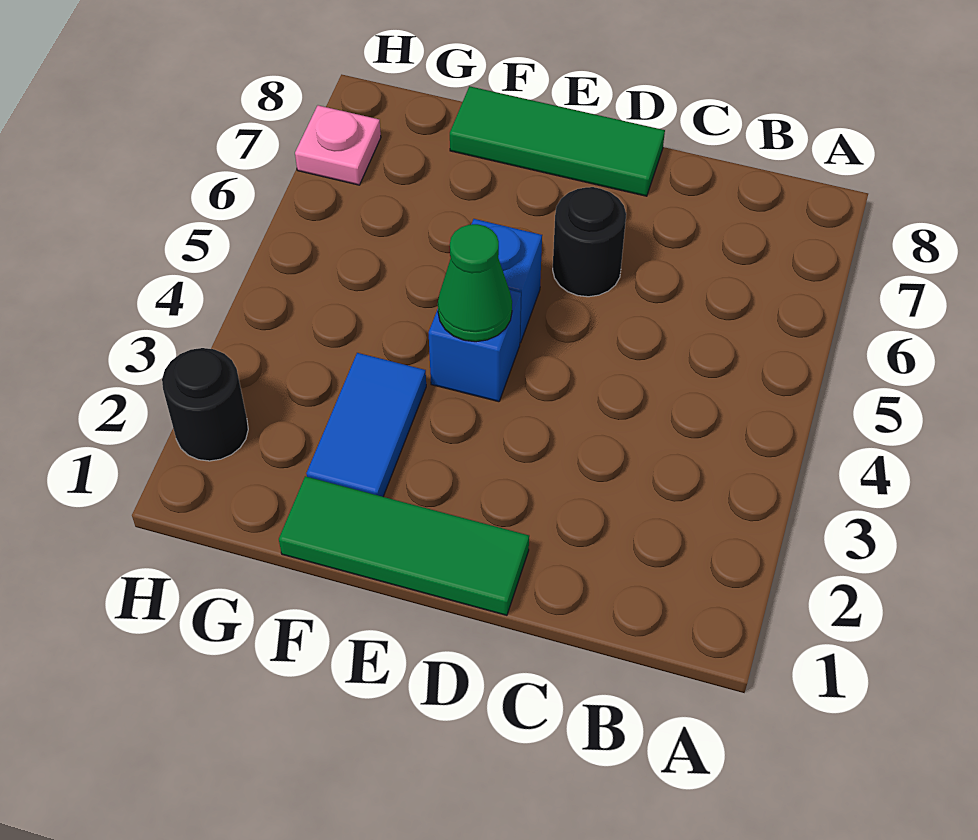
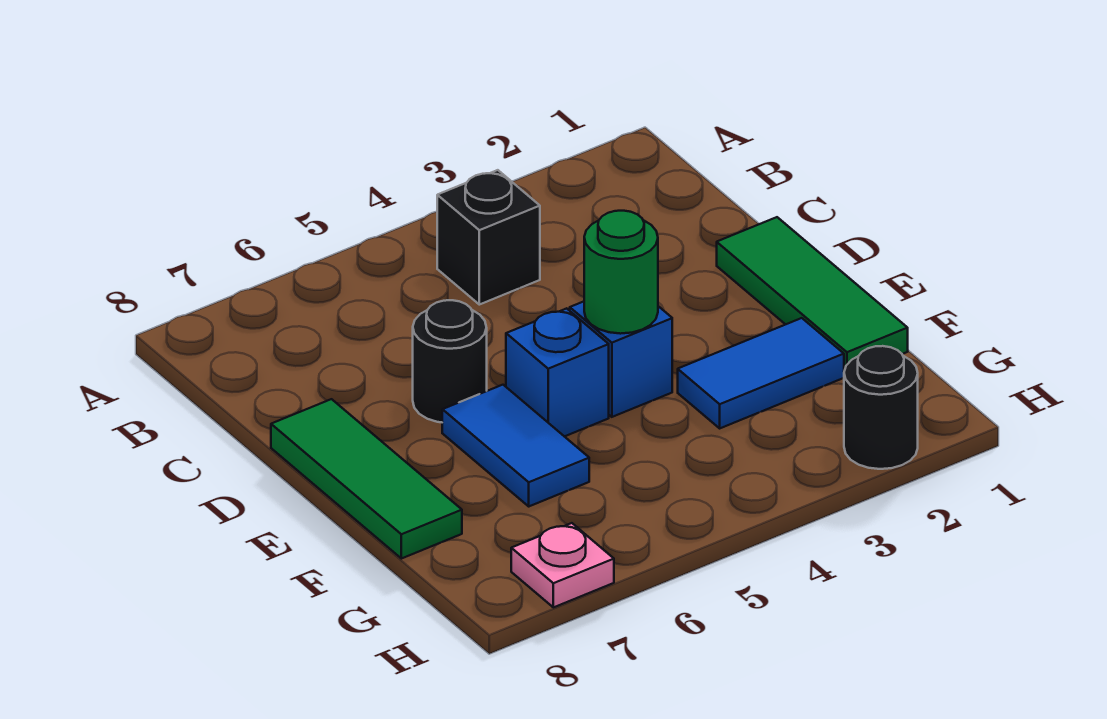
none -> black brick B4 level 1
green cone E4 level 2 -> green round brick E4 level 2
none -> blue tile E6:F6 level 1

